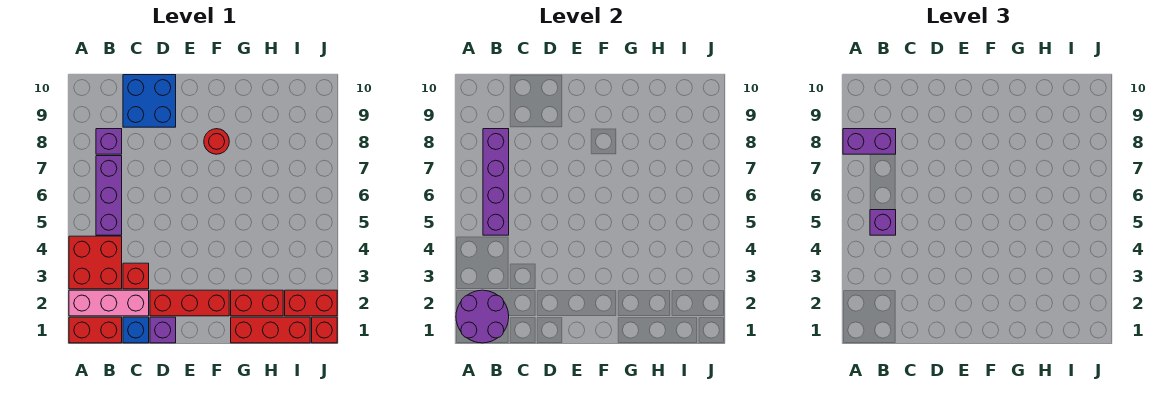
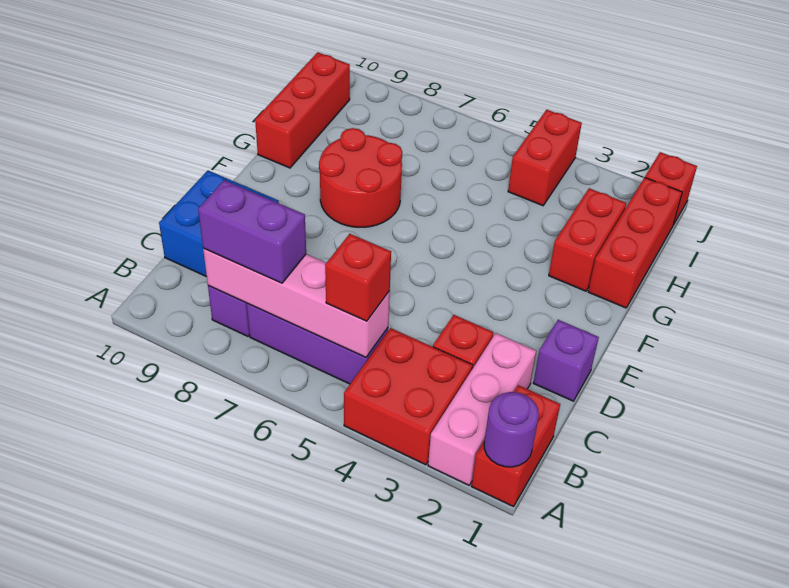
purple round brick A1:B2 level 2 -> purple round brick A1 level 2
purple brick A8:B8 level 3 -> purple brick B7:B8 level 3
purple brick B5:B8 level 2 -> pink brick B5:B8 level 2
purple brick B5 level 3 -> red brick B5 level 3
blue brick C1 level 1 -> none
red brick D2:F2 level 1 -> red brick G10:I10 level 1
red round brick F8 level 1 -> red round brick F7:G8 level 1
red brick I2:J2 level 1 -> red brick I4:J4 level 1

